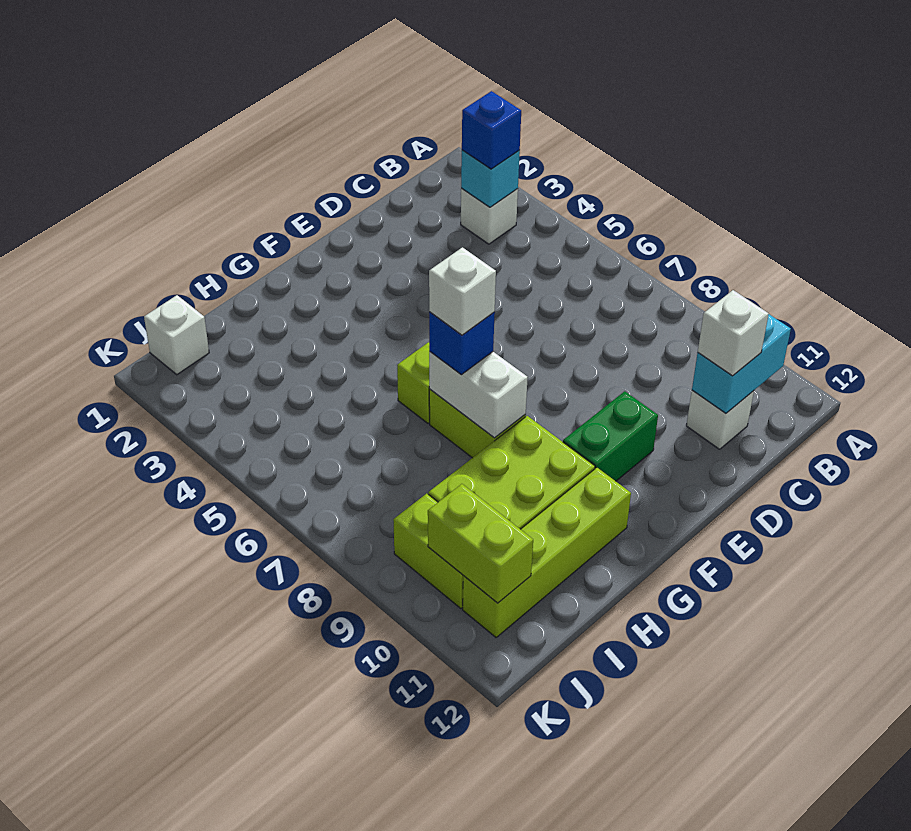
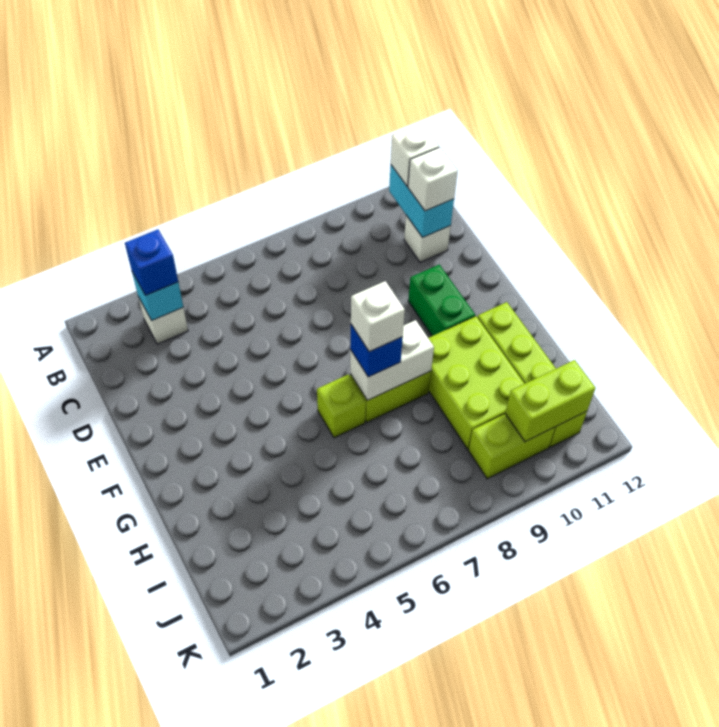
white brick J1 level 1 -> white brick B11 level 3

